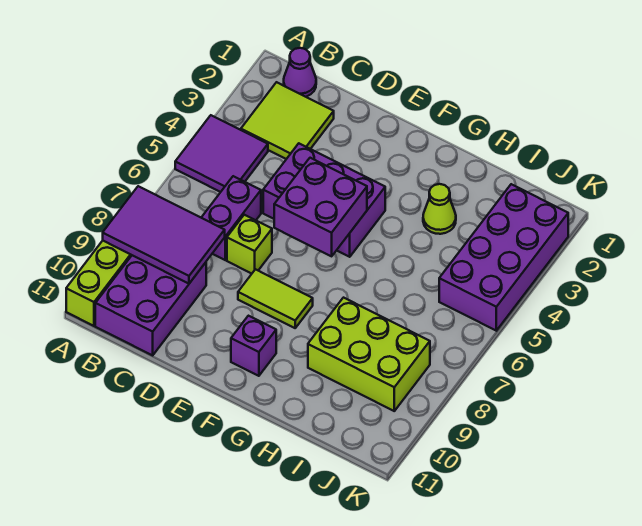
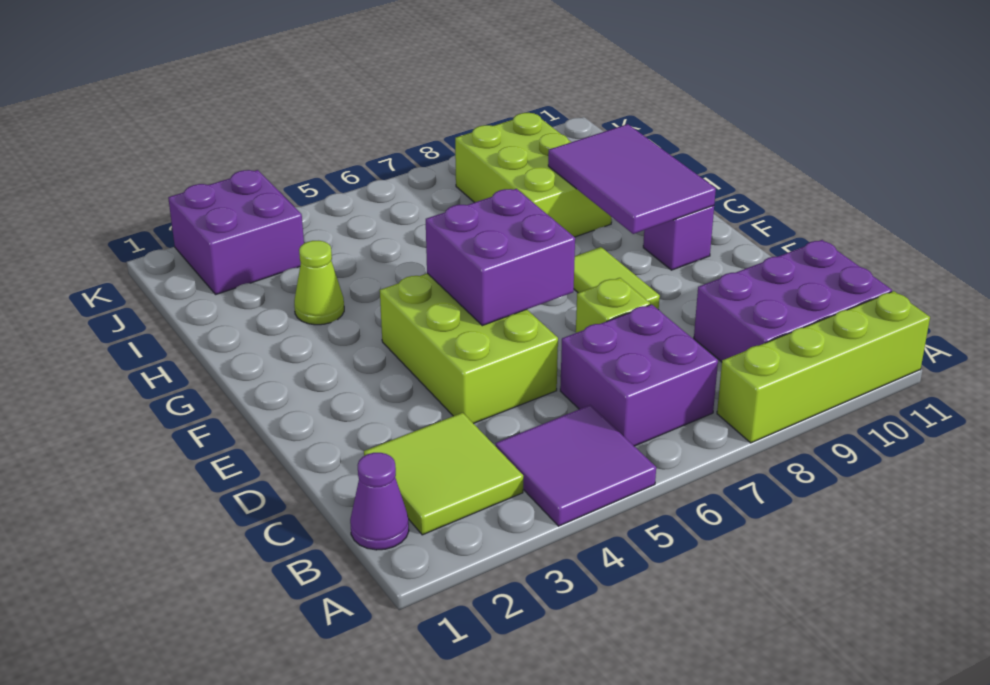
purple tile A8:C9 level 2 -> purple tile F9:H10 level 2
purple brick C6:C7 level 1 -> purple brick B6:C7 level 1
purple brick D4:F5 level 1 -> lime brick D4:F5 level 1
purple brick J2:K5 level 1 -> purple brick J2:K3 level 1

